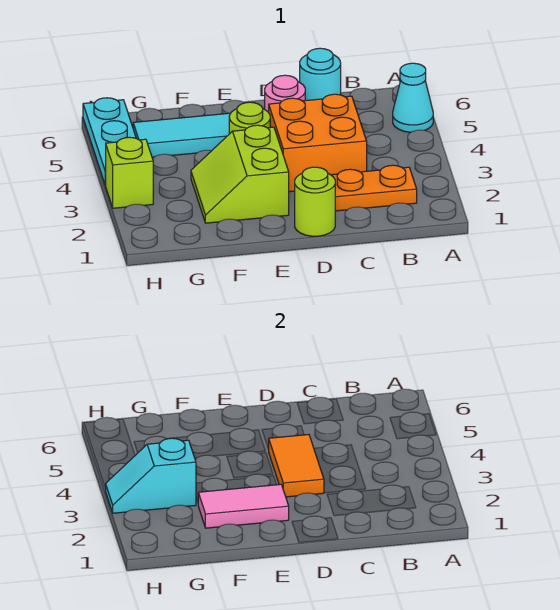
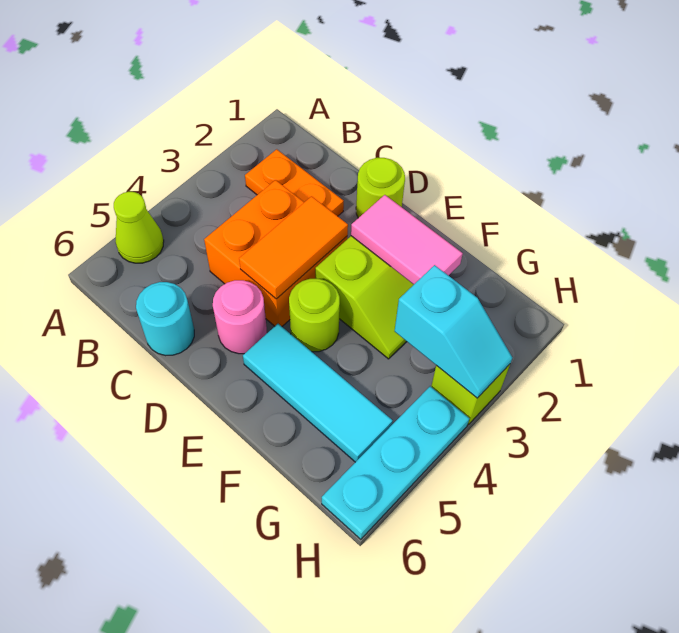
cyan cone A5 level 1 -> lime cone A5 level 1

